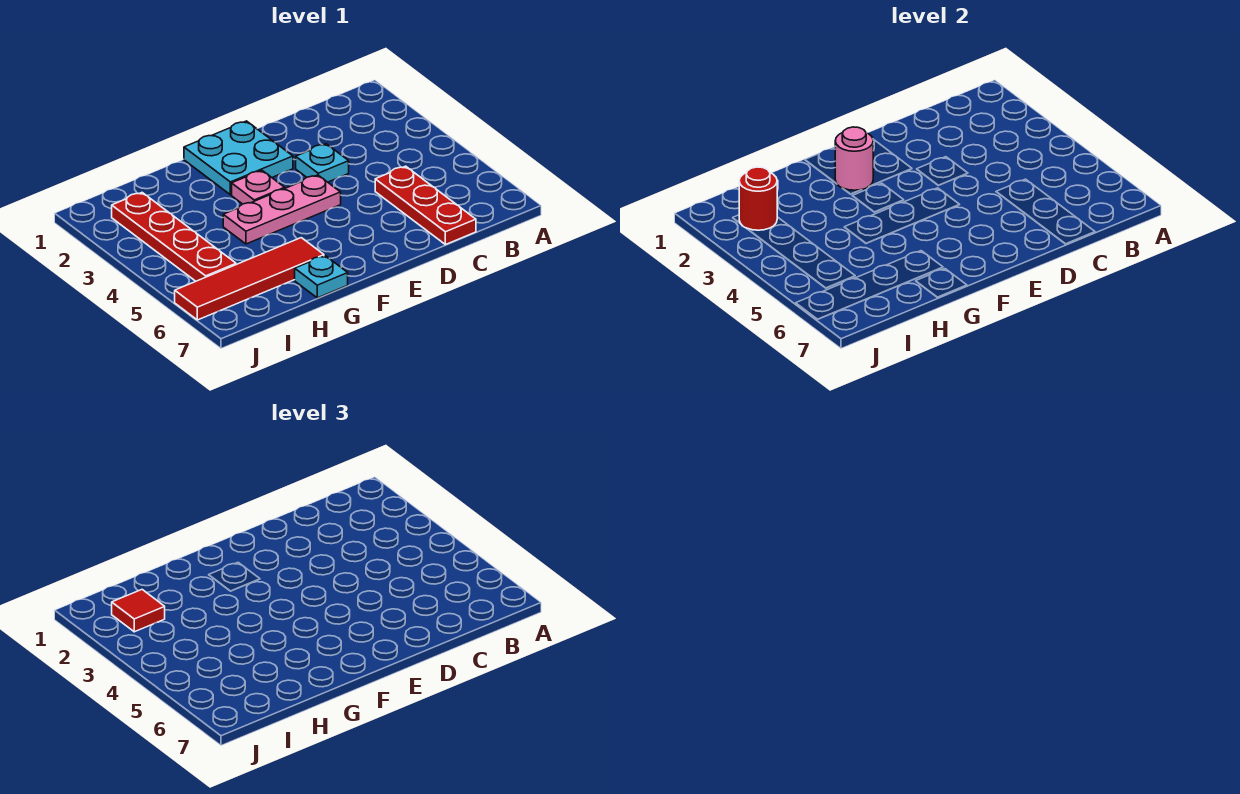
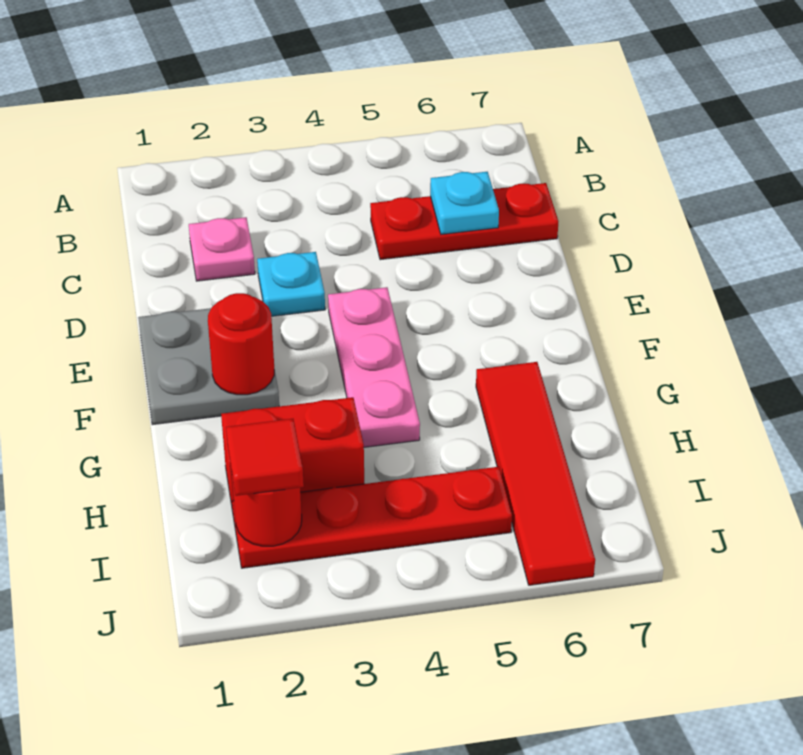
cyan plate E1:F2 level 1 -> grey plate E1:F2 level 1
pink round brick F2 level 2 -> red round brick F2 level 2
pink plate F3 level 1 -> pink plate C2 level 1
cyan plate G7 level 1 -> cyan plate C6 level 2
none -> red brick H2:H3 level 1

